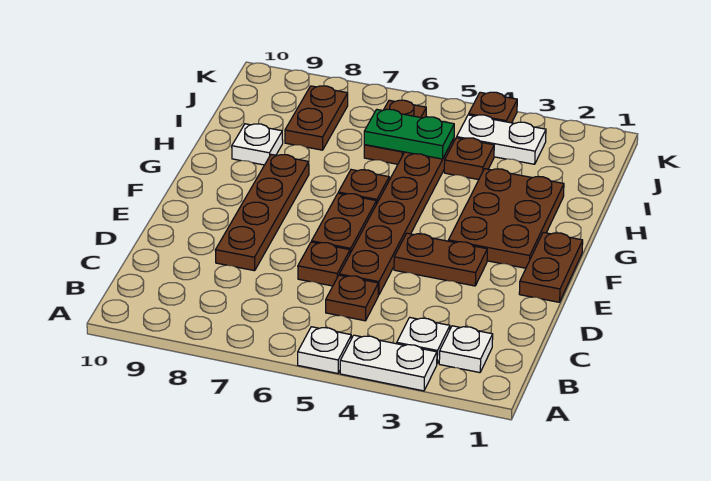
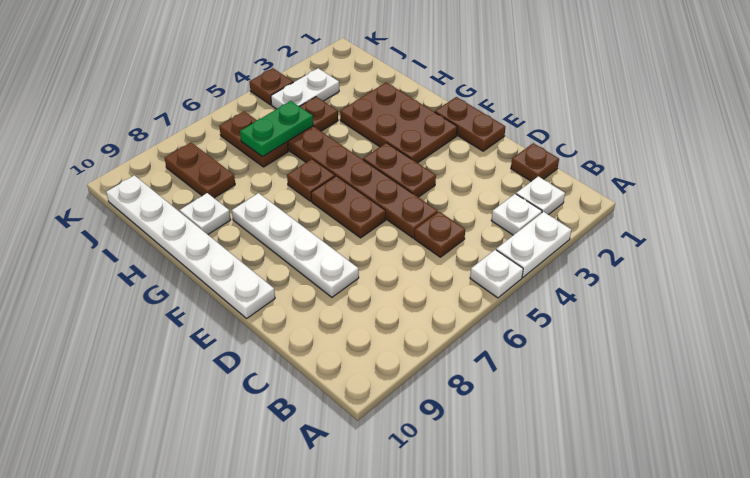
brown plate D6 level 1 -> brown plate C1 level 1
brown plate D8:G8 level 1 -> white plate D8:G8 level 1
brown plate E3:E4 level 1 -> brown plate E4:F4 level 1
none -> white plate E10:J10 level 1

